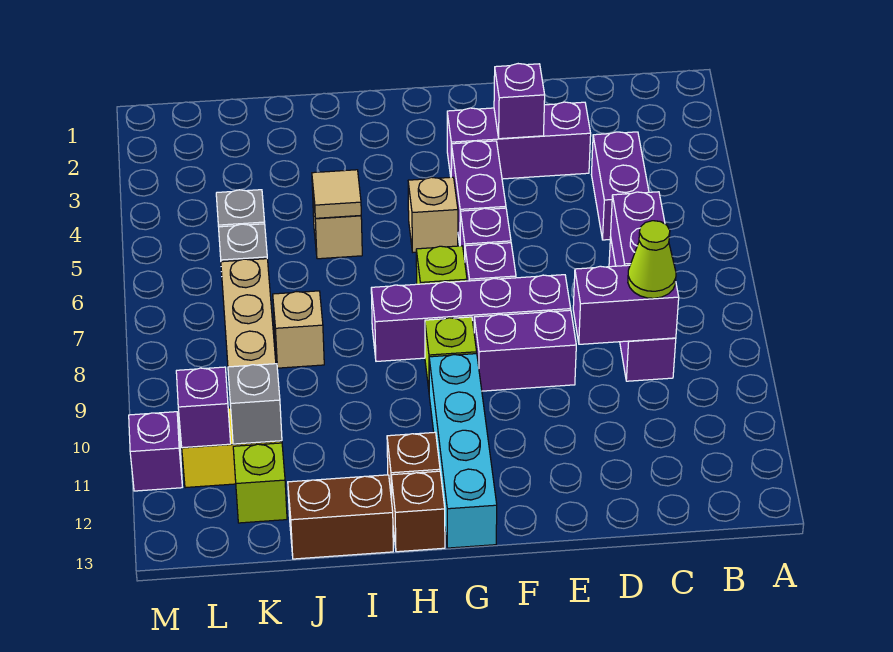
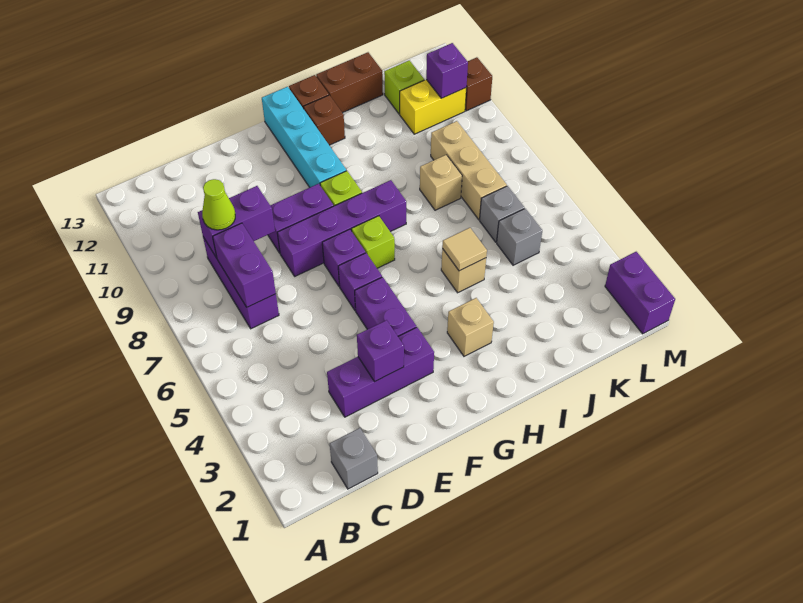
purple brick C4:C5 level 1 -> purple brick M1:M2 level 1
tan brick G5 level 1 -> tan brick H3 level 1
grey brick K11 level 2 -> grey brick C1 level 1
purple brick M11 level 1 -> brown brick M11 level 1

